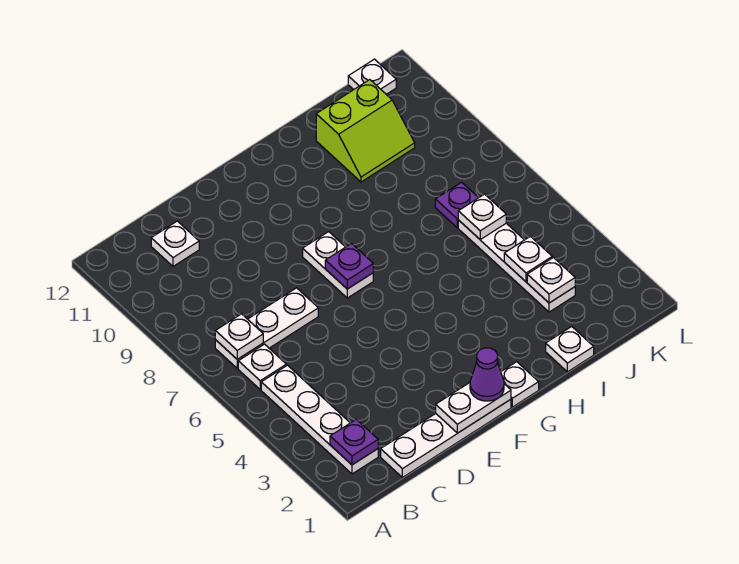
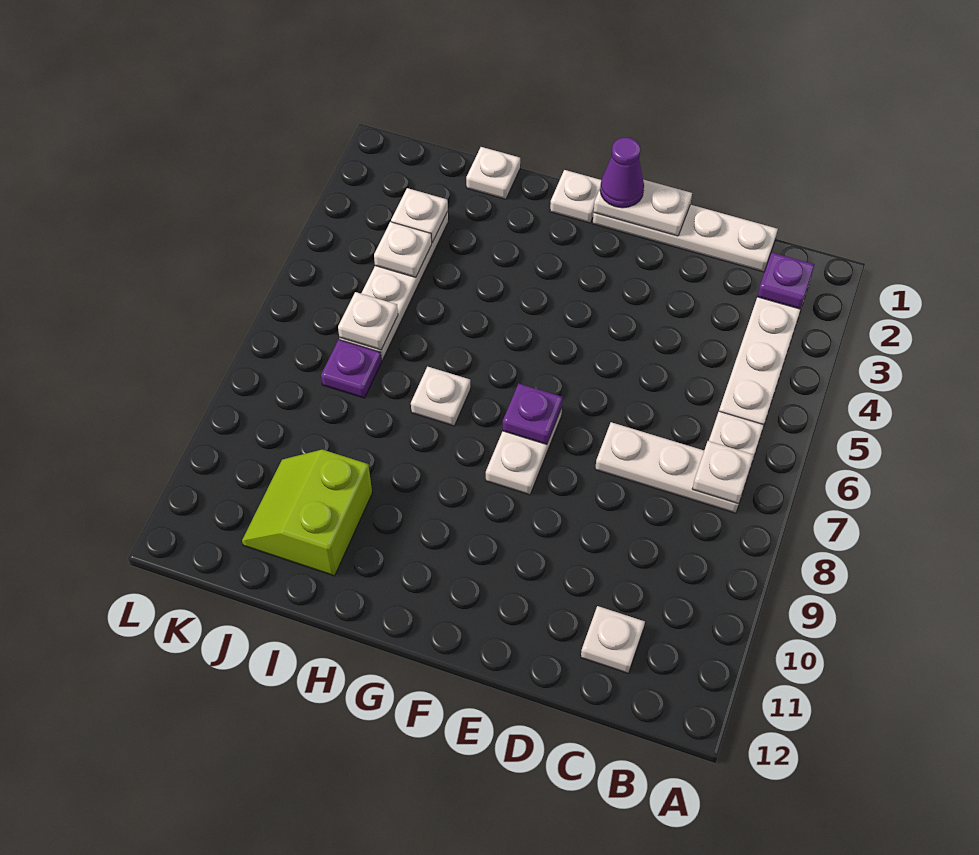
lime slope I10:J11 level 1 top 11 -> lime slope I10:J11 level 1 top I
white plate K12 level 1 -> white plate H7 level 1

